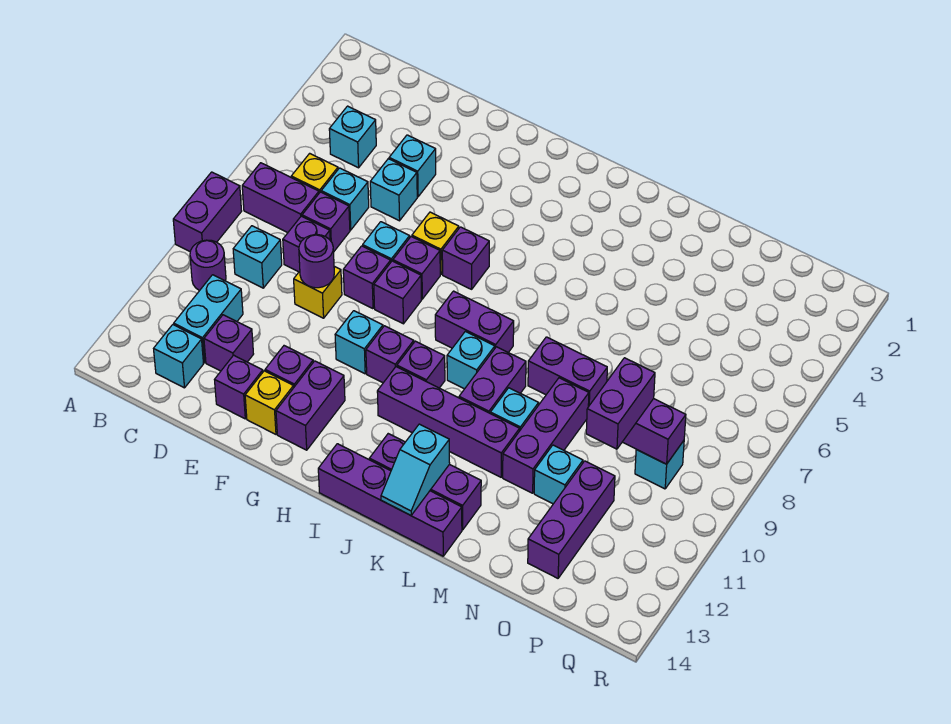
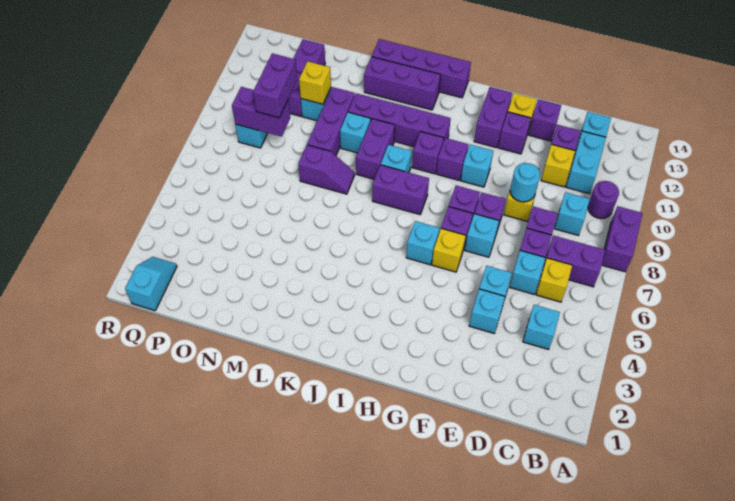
none -> yellow brick D11 level 1
purple round brick E9 level 2 -> cyan round brick E9 level 2
purple brick H6 level 1 -> cyan brick H6 level 1
cyan slope K13:K14 level 2 top 13 -> cyan slope Q1:Q2 level 1 top 1
purple brick L8:M8 level 1 -> purple slope L8:M8 level 1 top M
none -> yellow brick N11 level 2

